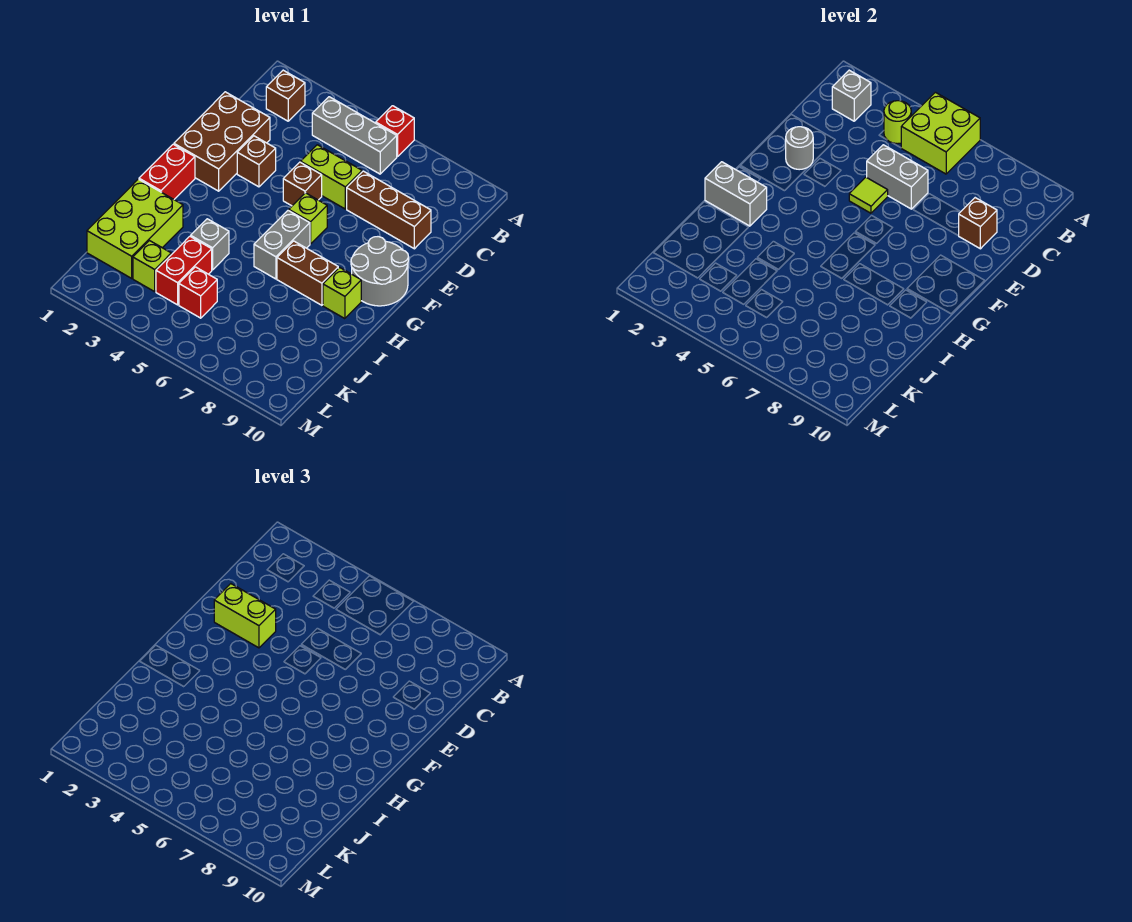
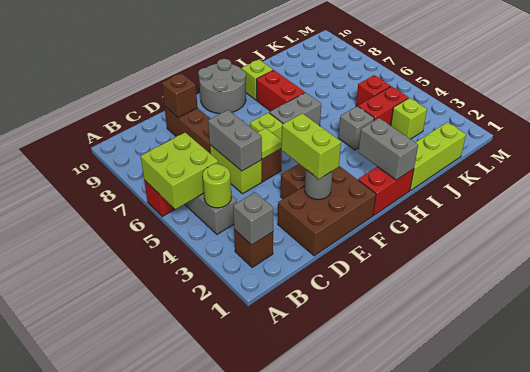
brown brick H7:H8 level 1 -> red brick H7:H8 level 1
lime brick I1:K2 level 1 -> lime brick I1:K1 level 1

